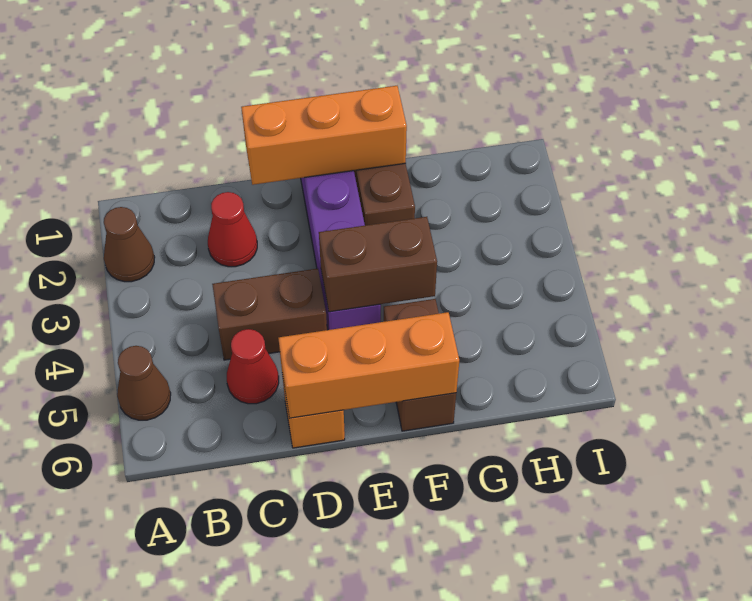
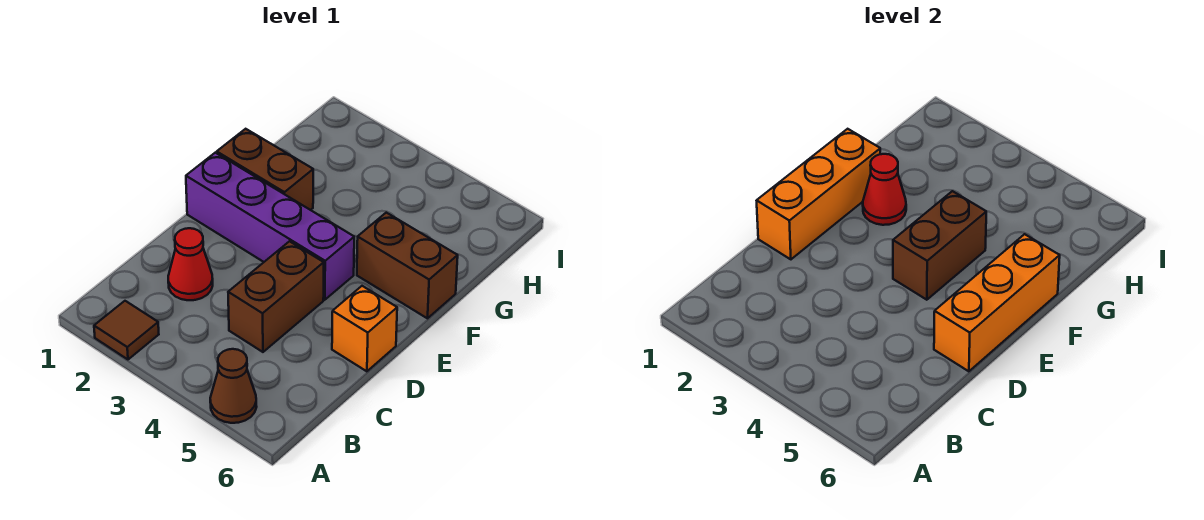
brown cone A2 level 1 -> brown tile A2 level 1
red cone C5 level 1 -> red cone F2 level 2

